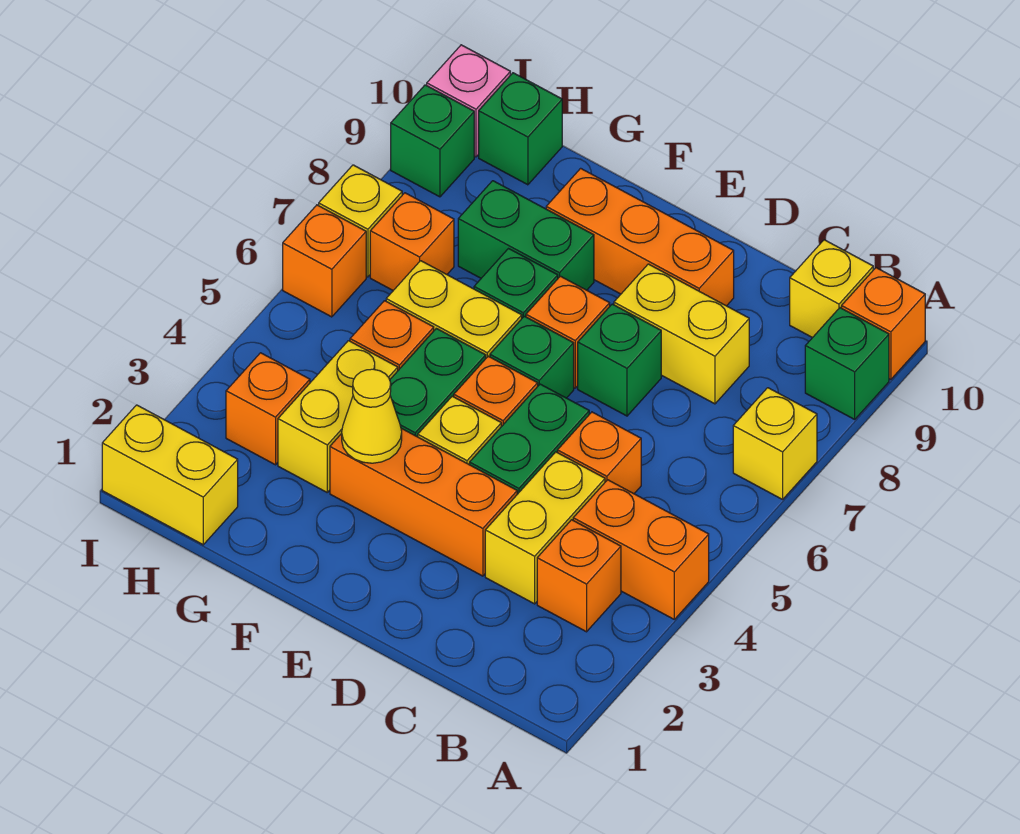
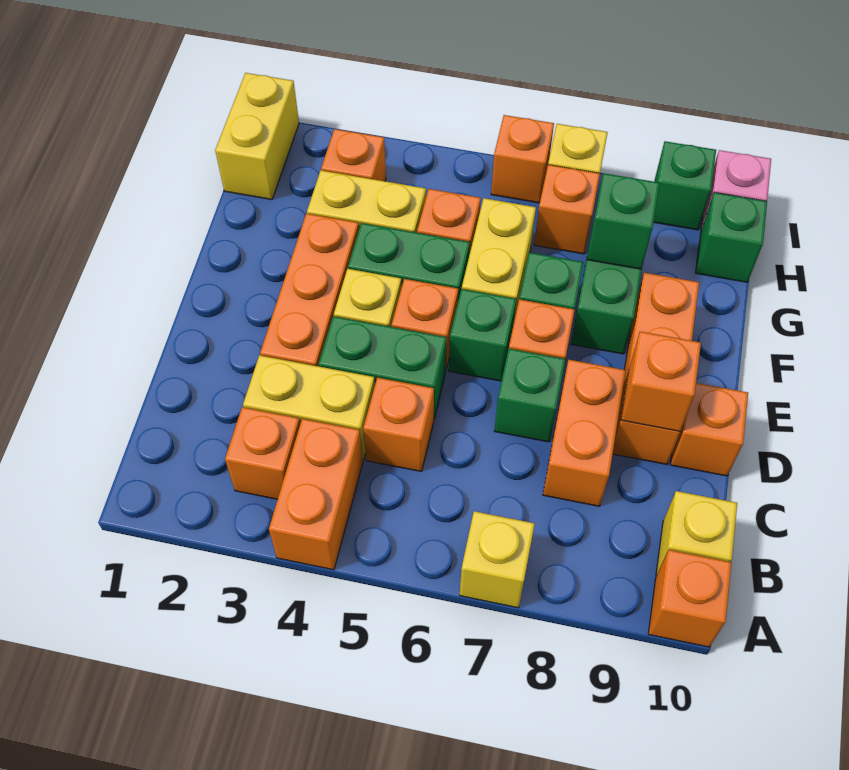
green brick A9 level 1 -> green brick G8 level 2
yellow brick C8:D8 level 1 -> orange brick C8:D8 level 1
none -> orange brick D9 level 2
none -> orange brick D10 level 1
yellow cone F3 level 2 -> none

